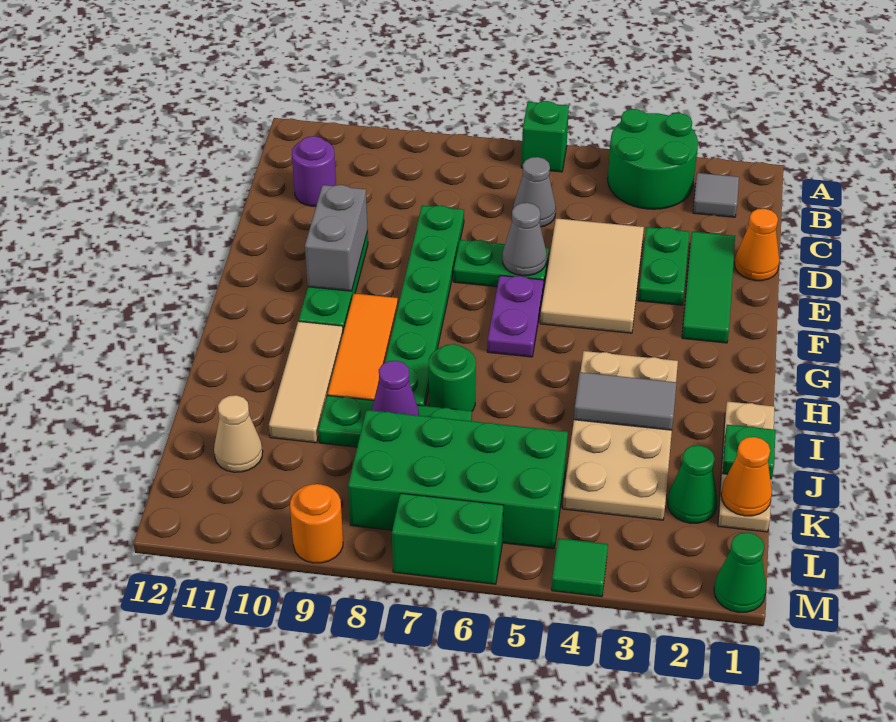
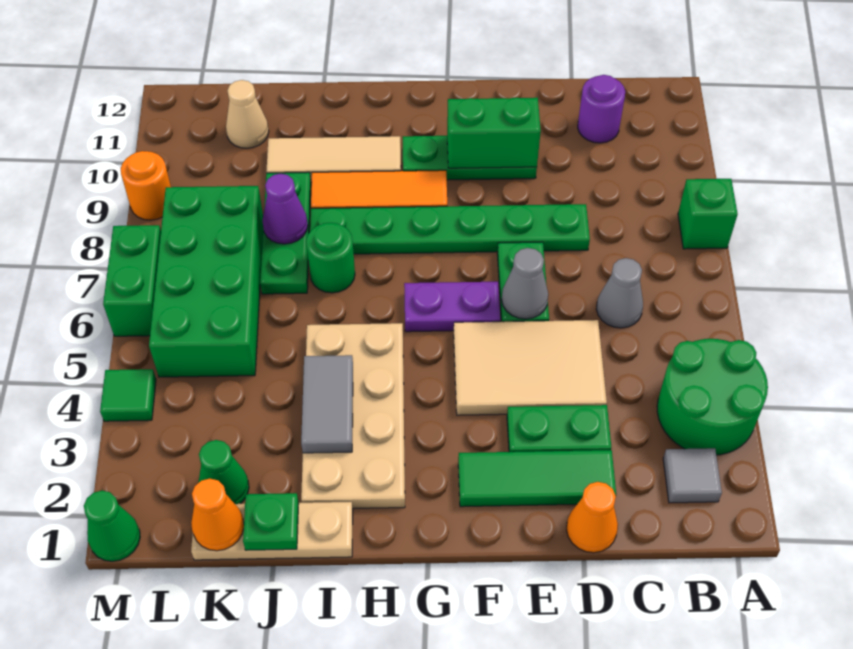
green brick A6 level 1 -> green brick A8 level 1
grey brick E10:F10 level 2 -> green brick E10:F10 level 2
tan plate H3:K4 level 1 -> tan plate H2:I5 level 1

